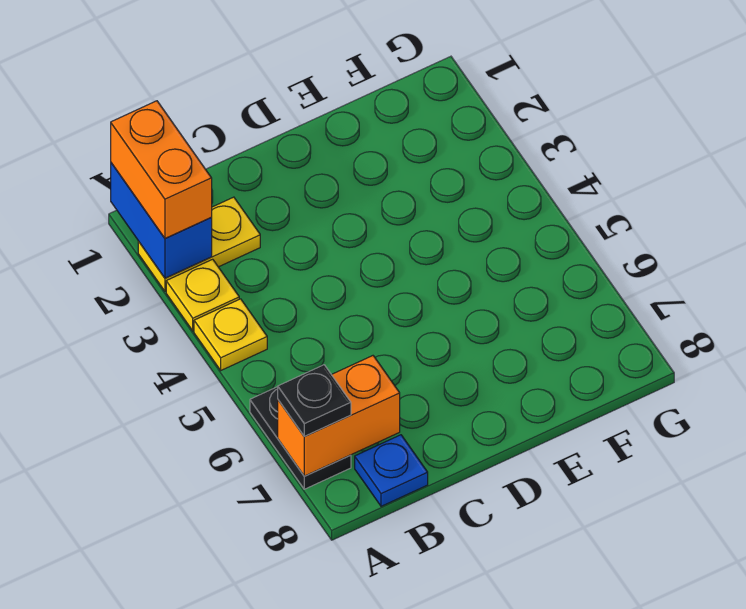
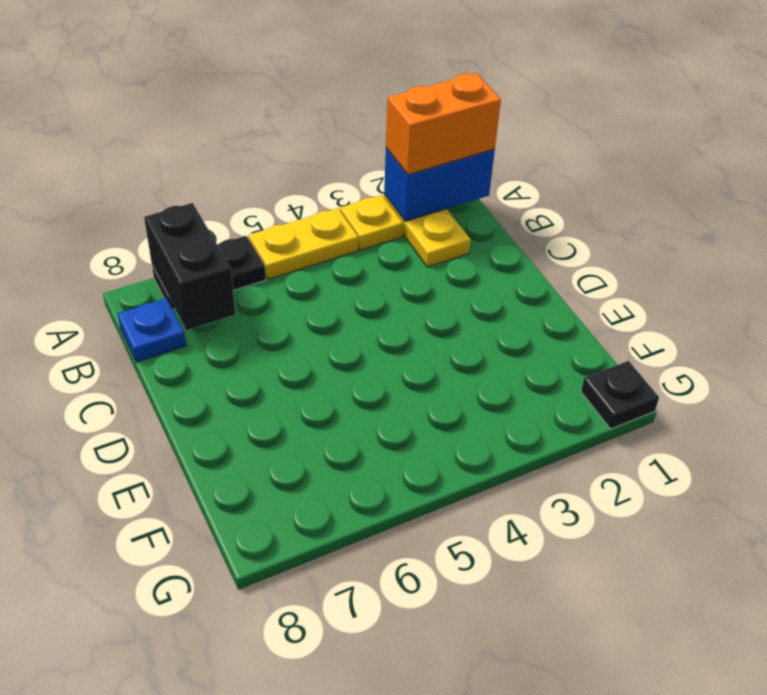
yellow plate A4 level 1 -> yellow plate A4:A5 level 1
orange brick A7:B7 level 2 -> black brick A7:B7 level 2
black plate A7 level 3 -> black plate G1 level 1

